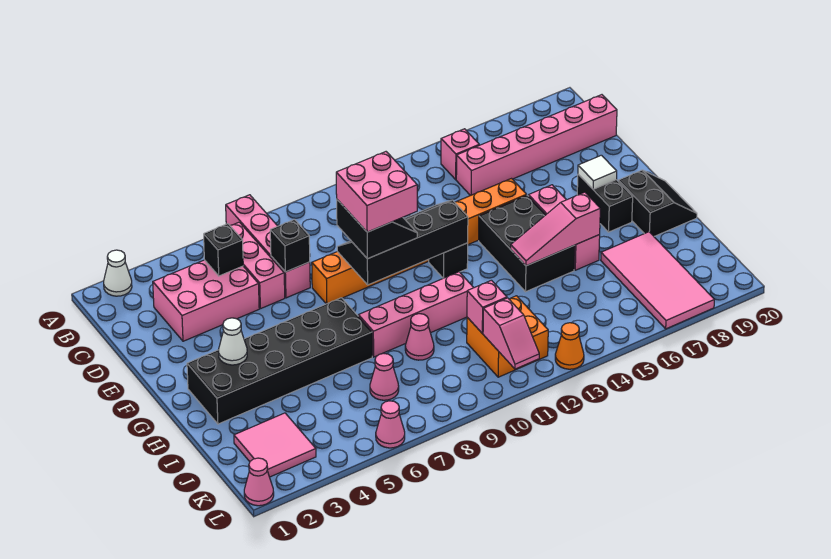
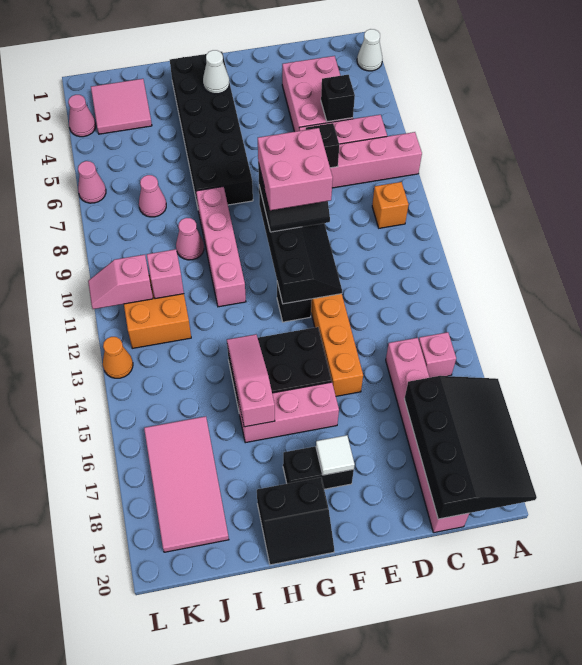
none -> black slope A17:C20 level 2 top C
none -> orange brick B9 level 1
pink tile I17:L18 level 1 -> pink tile J16:K19 level 1
pink cone L1 level 1 -> pink cone L3 level 1

